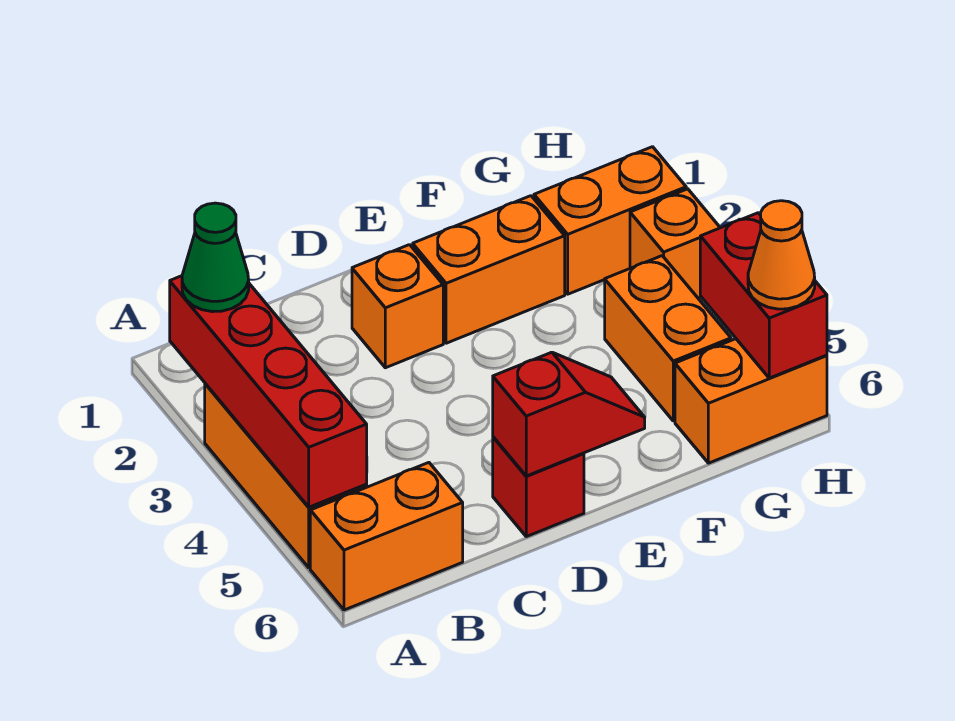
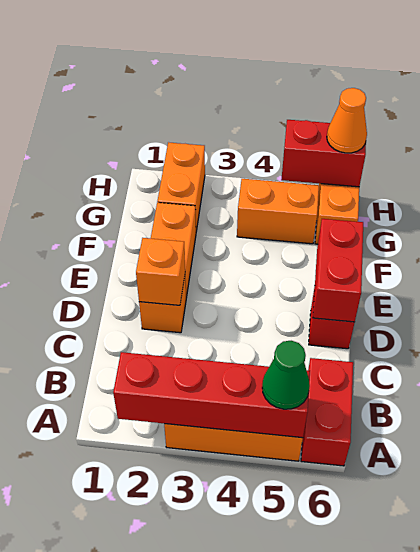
green cone A2 level 3 -> green cone A5 level 3
orange brick A6:B6 level 1 -> red brick A6:B6 level 1
red slope D6:E6 level 2 top D -> red brick D6:E6 level 2
orange brick H3 level 1 -> orange brick D2 level 2

